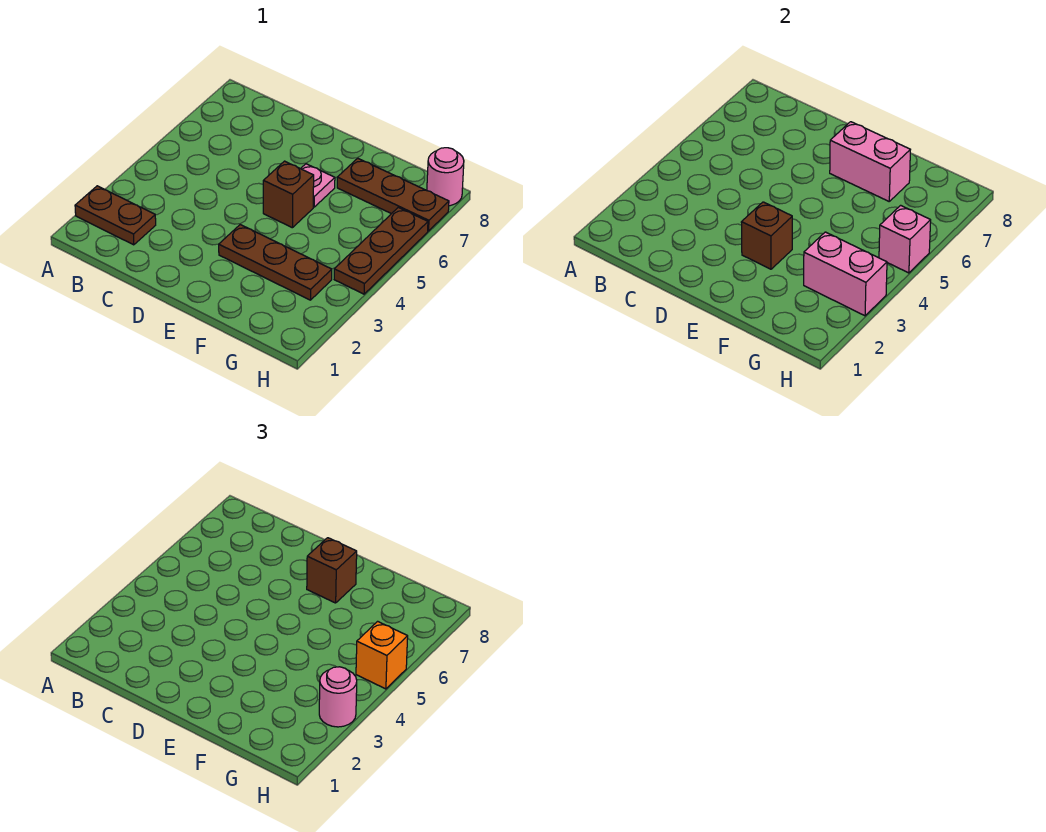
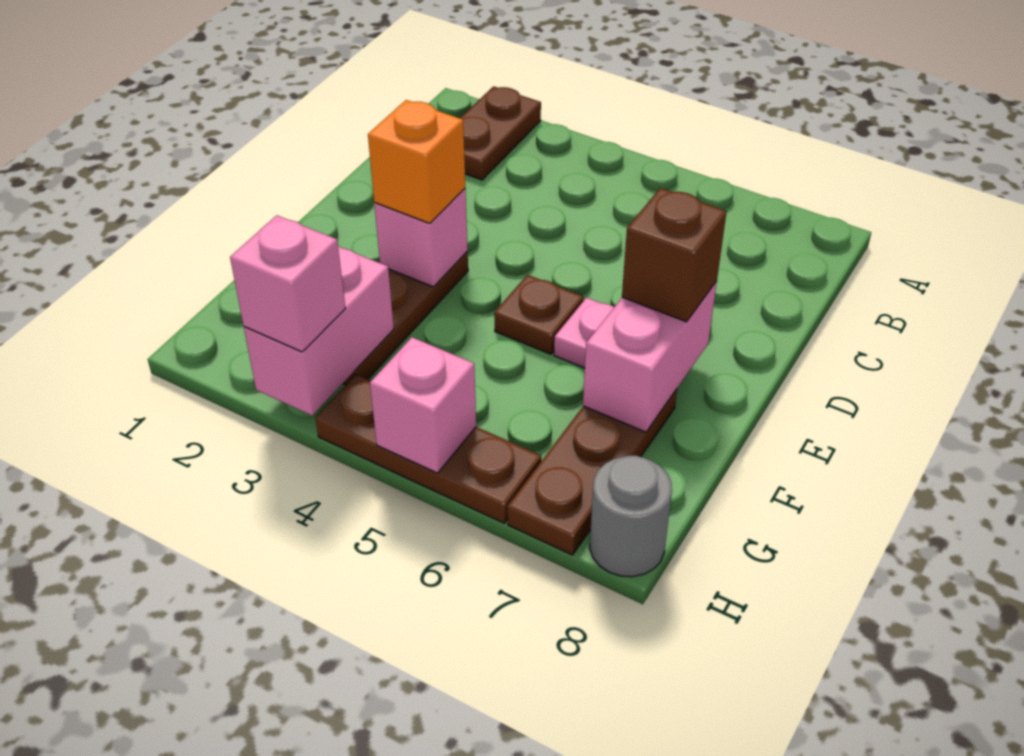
brown brick E3 level 2 -> pink brick E3 level 2
brown brick E5 level 1 -> brown plate E5 level 1
pink round brick H3 level 3 -> pink brick H3 level 3
orange brick H5 level 3 -> orange brick E3 level 3
pink round brick H8 level 1 -> grey round brick H8 level 1

